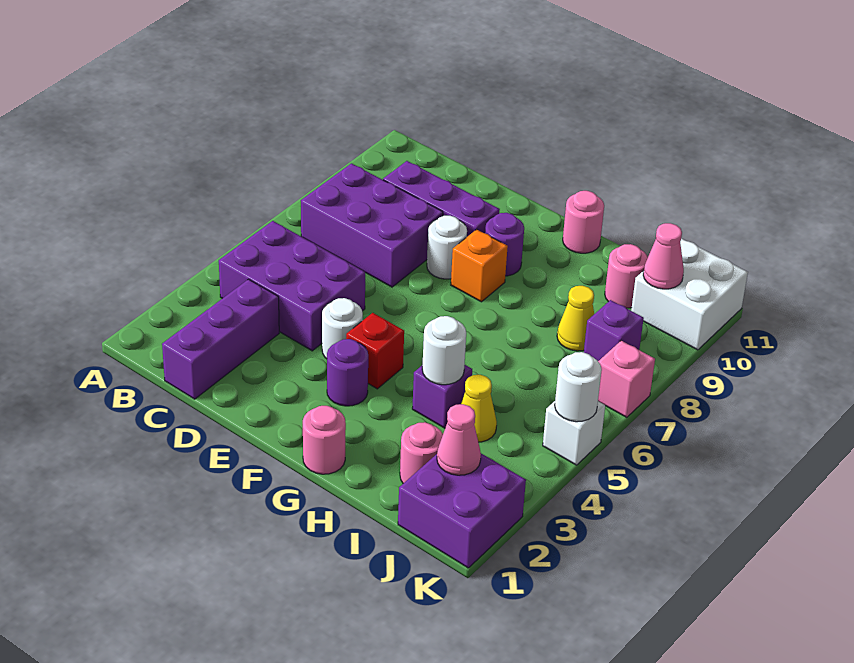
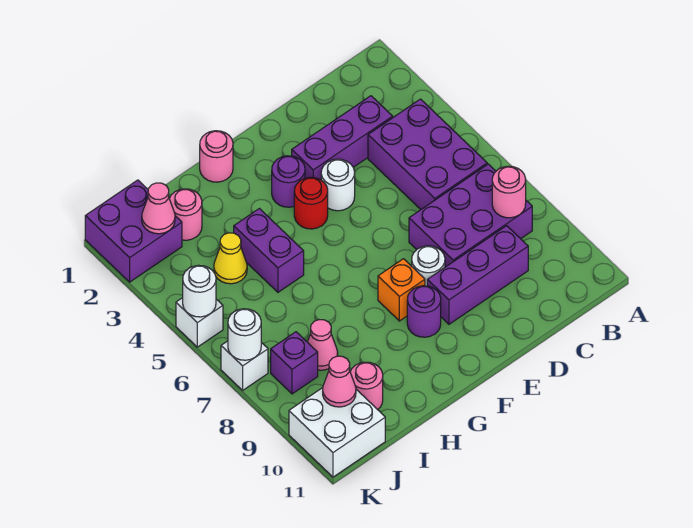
purple brick B4:D5 level 1 -> purple brick B4:C6 level 1
purple brick C1:C3 level 1 -> purple brick C3:E3 level 1
red brick F4 level 1 -> red round brick F4 level 1
pink round brick G11 level 1 -> pink round brick B8 level 2
purple brick H4 level 1 -> purple brick H4:H5 level 1
white round brick H4 level 2 -> white round brick K7 level 2
yellow cone I8 level 1 -> pink cone I8 level 1
pink brick K7 level 1 -> white brick K7 level 1

